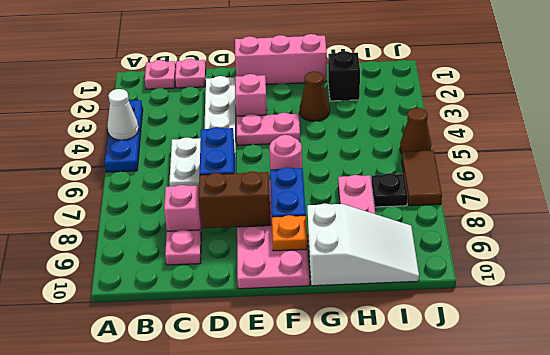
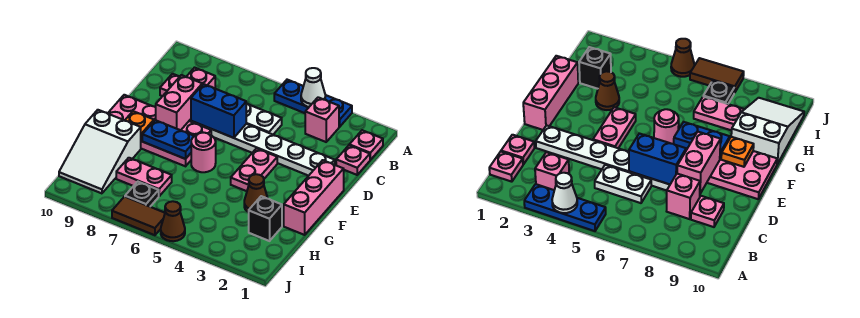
brown brick D8:E8 level 2 -> pink brick D8:E8 level 2
pink brick E3 level 1 -> pink brick B3 level 1

